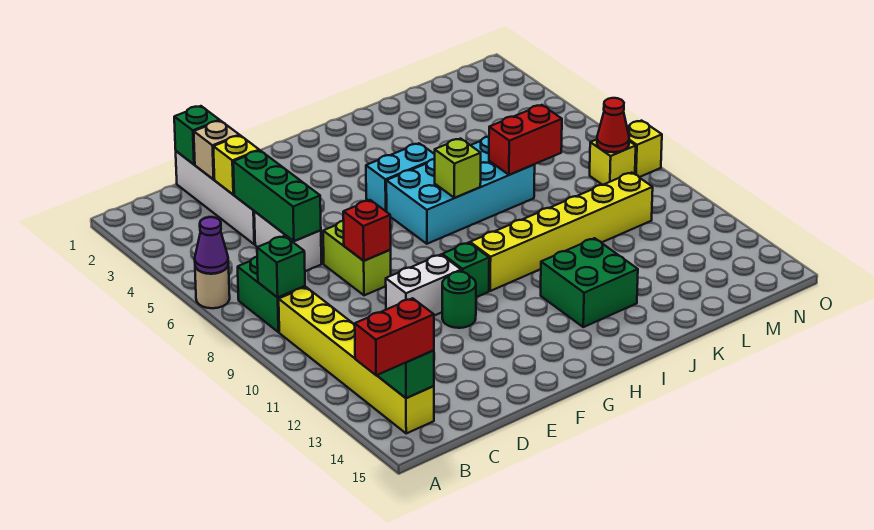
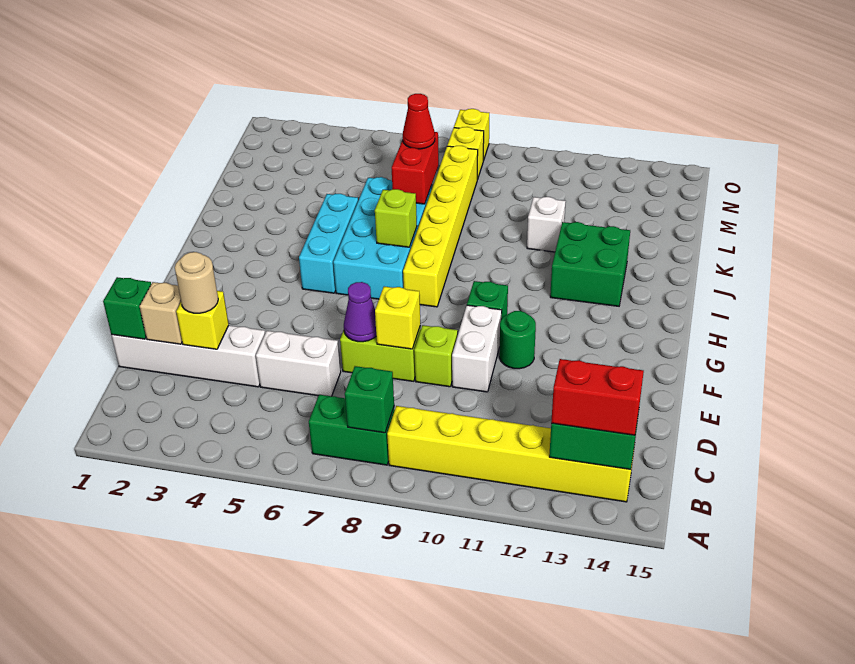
tan round brick A6 level 1 -> tan round brick D3 level 3
purple cone A6 level 2 -> purple cone E7 level 2
red brick A14:B14 level 3 -> red brick B13:B14 level 3
green brick D4:D6 level 2 -> none
red brick E8 level 2 -> yellow brick E8 level 2
none -> lime brick E9 level 1
cyan brick H5:I5 level 1 -> cyan brick H5:J5 level 1
yellow brick H10:M10 level 1 -> yellow brick H8:M8 level 1
none -> white brick K11 level 1
red cone N8 level 2 -> red cone L7 level 3

